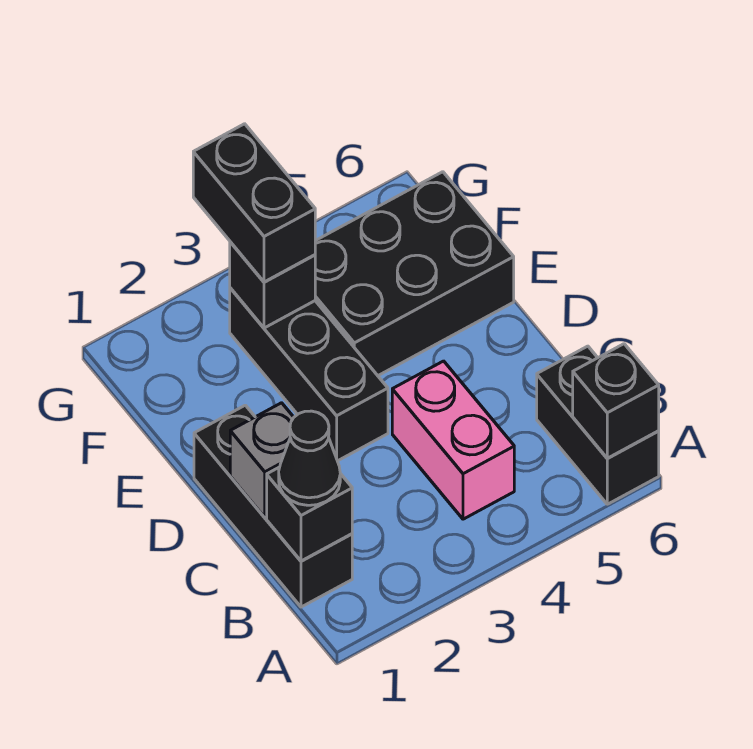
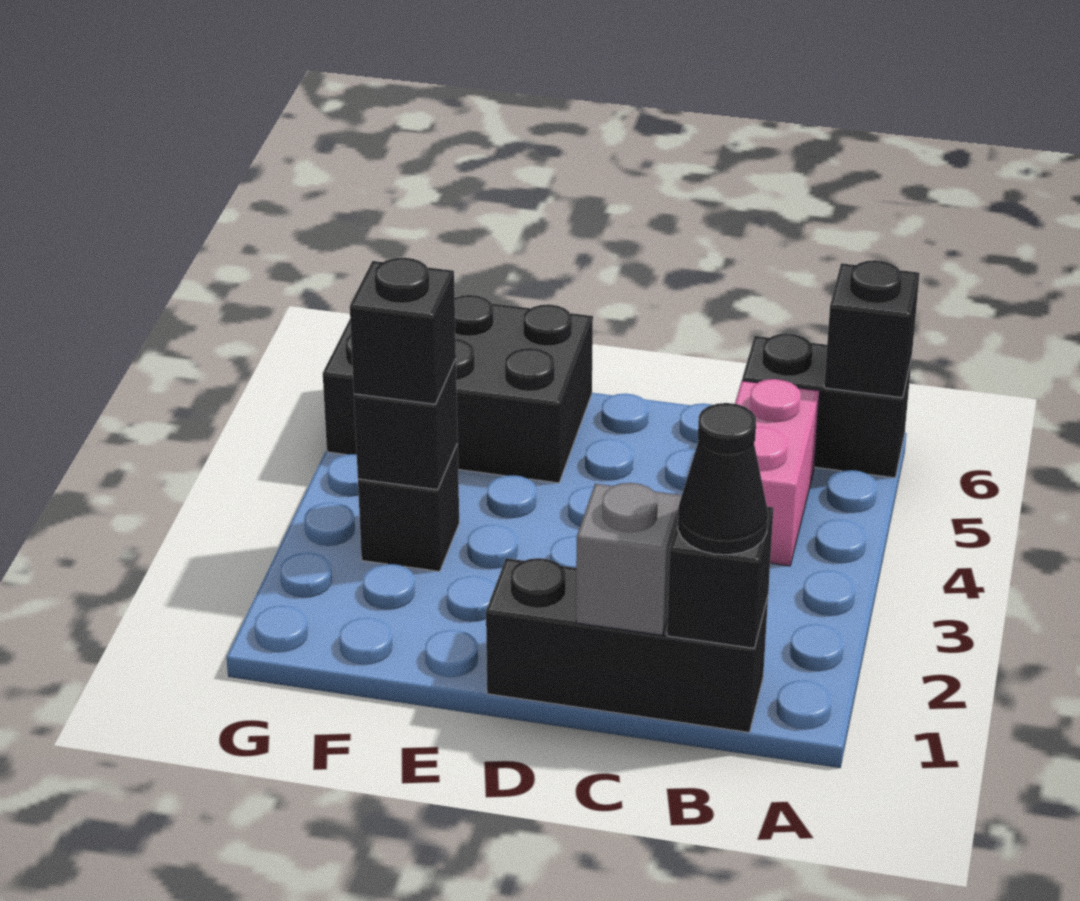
pink brick B4:C4 level 1 -> pink brick B4:B5 level 1
black brick D3:F3 level 1 -> black brick F3 level 1
black brick E4:F6 level 1 -> black brick E5:G6 level 1
black brick F3:G3 level 3 -> black brick F3 level 3

